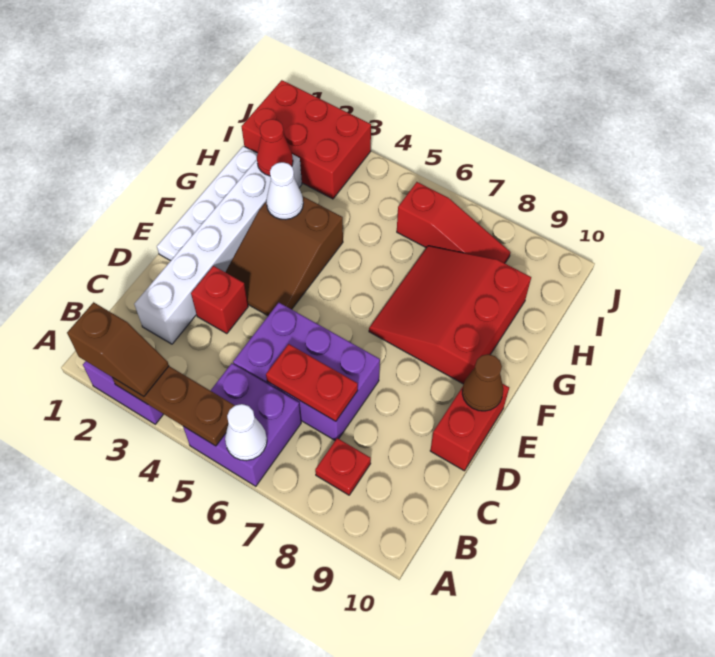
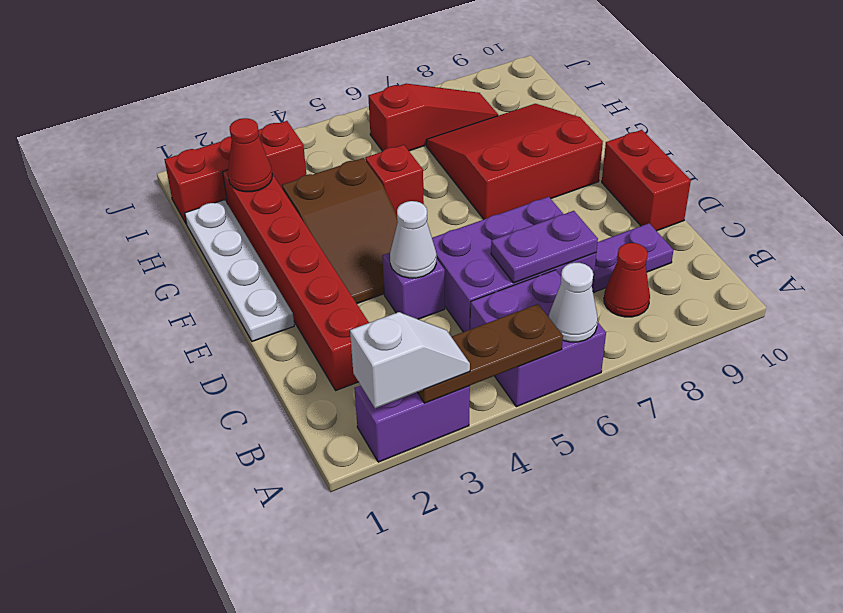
brown slope A2:A3 level 3 top 2 -> white slope A2:A3 level 3 top 2
red plate B8 level 1 -> red cone B8 level 1
white brick C2:H2 level 1 -> red brick C2:H2 level 1
red plate C6:C7 level 2 -> purple plate C6:C7 level 2
none -> purple plate C8:C9 level 1
red brick D3 level 1 -> red brick G5 level 1
none -> purple brick D4 level 1
brown cone E10 level 2 -> none
red slope F7:H9 level 1 top 9 -> red slope F7:H9 level 1 top F
white cone G3 level 2 -> white cone D4 level 2
red brick I1:J3 level 1 -> red brick I1:I3 level 1

